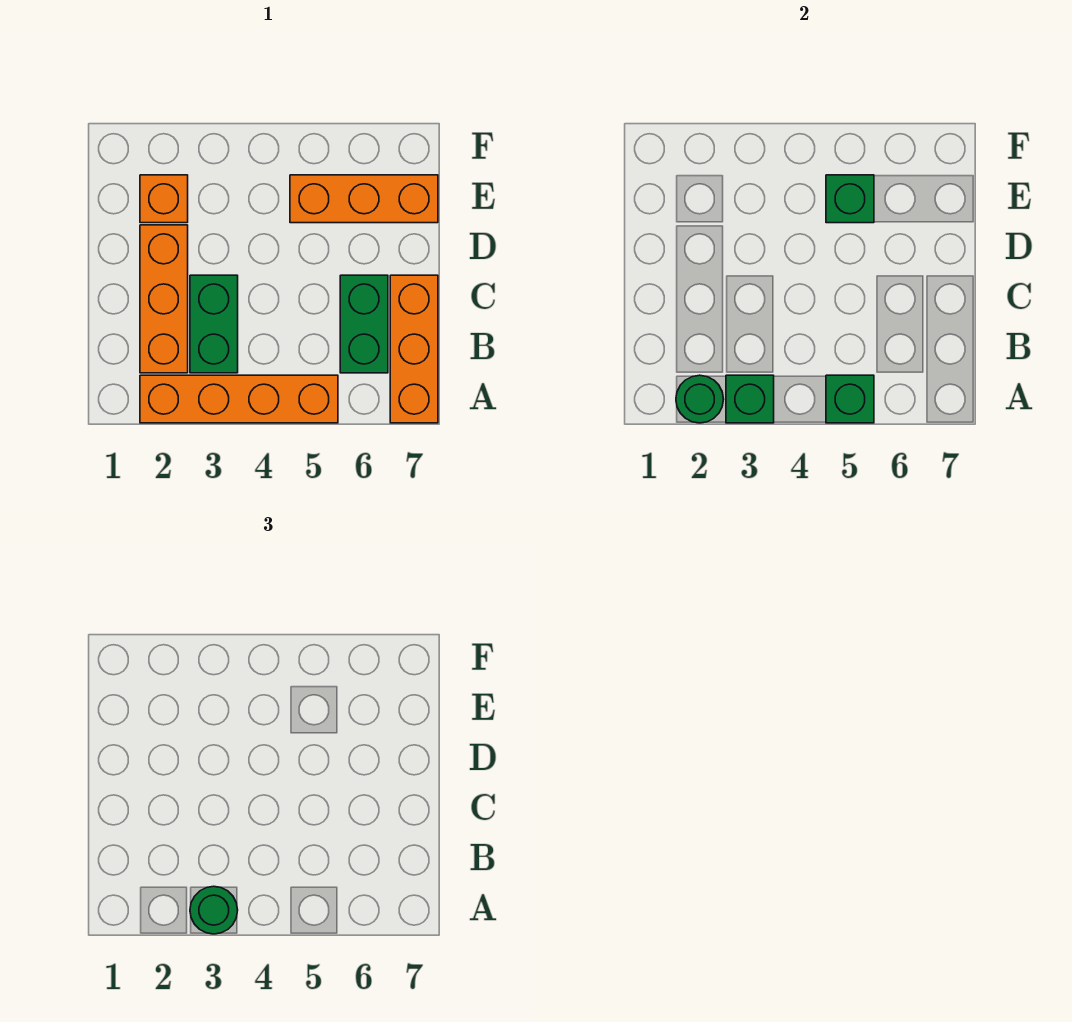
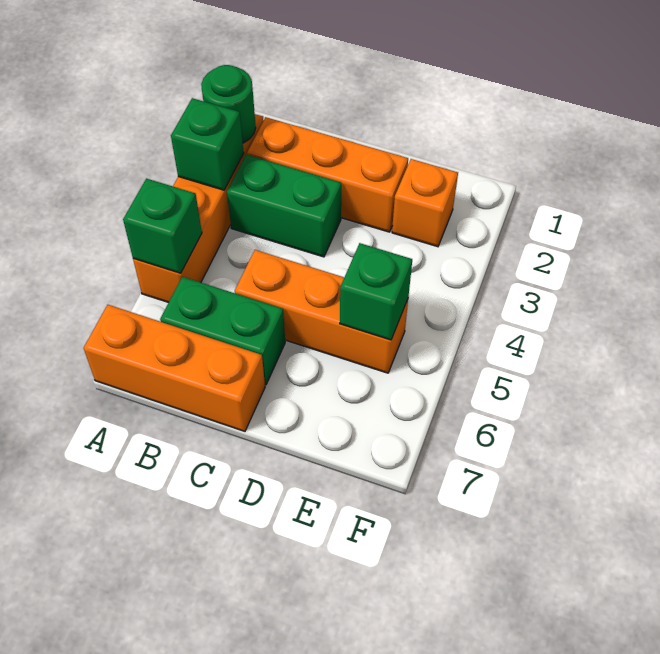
green round brick A3 level 3 -> none
orange brick E5:E7 level 1 -> orange brick C5:E5 level 1

